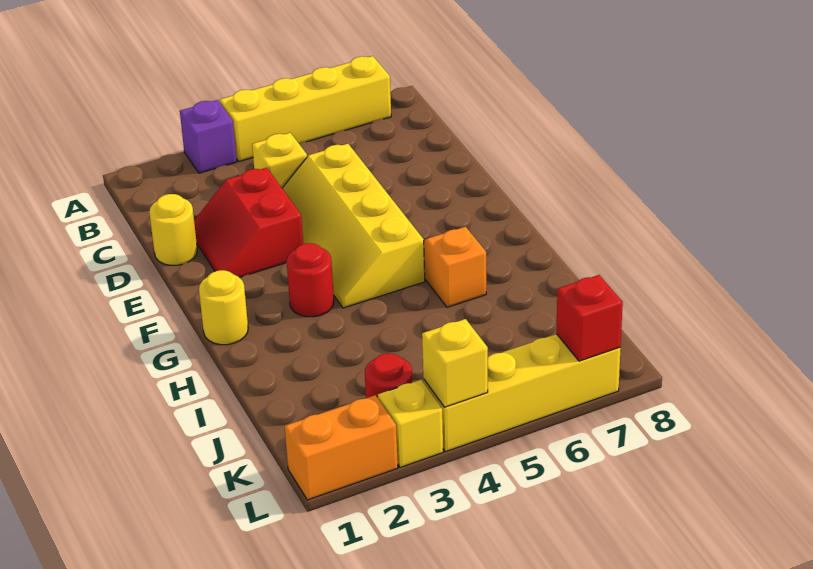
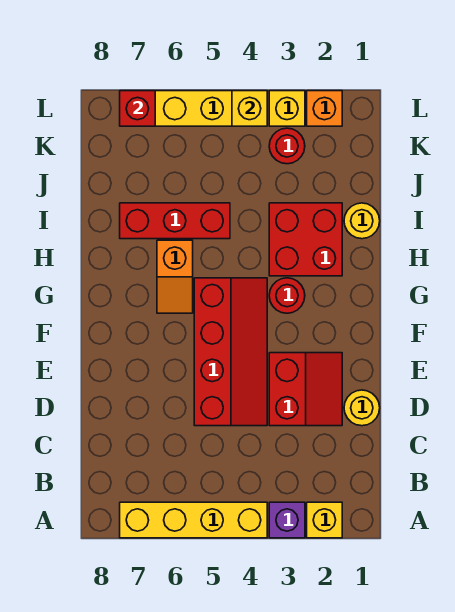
yellow brick C4 level 1 -> yellow brick A2 level 1
yellow slope D4:G5 level 1 top 5 -> red slope D4:G5 level 1 top 5
yellow round brick G1 level 1 -> yellow round brick I1 level 1
none -> red brick H2:I3 level 1
none -> red brick I5:I7 level 1
orange brick L1:L2 level 1 -> orange brick L2 level 1

